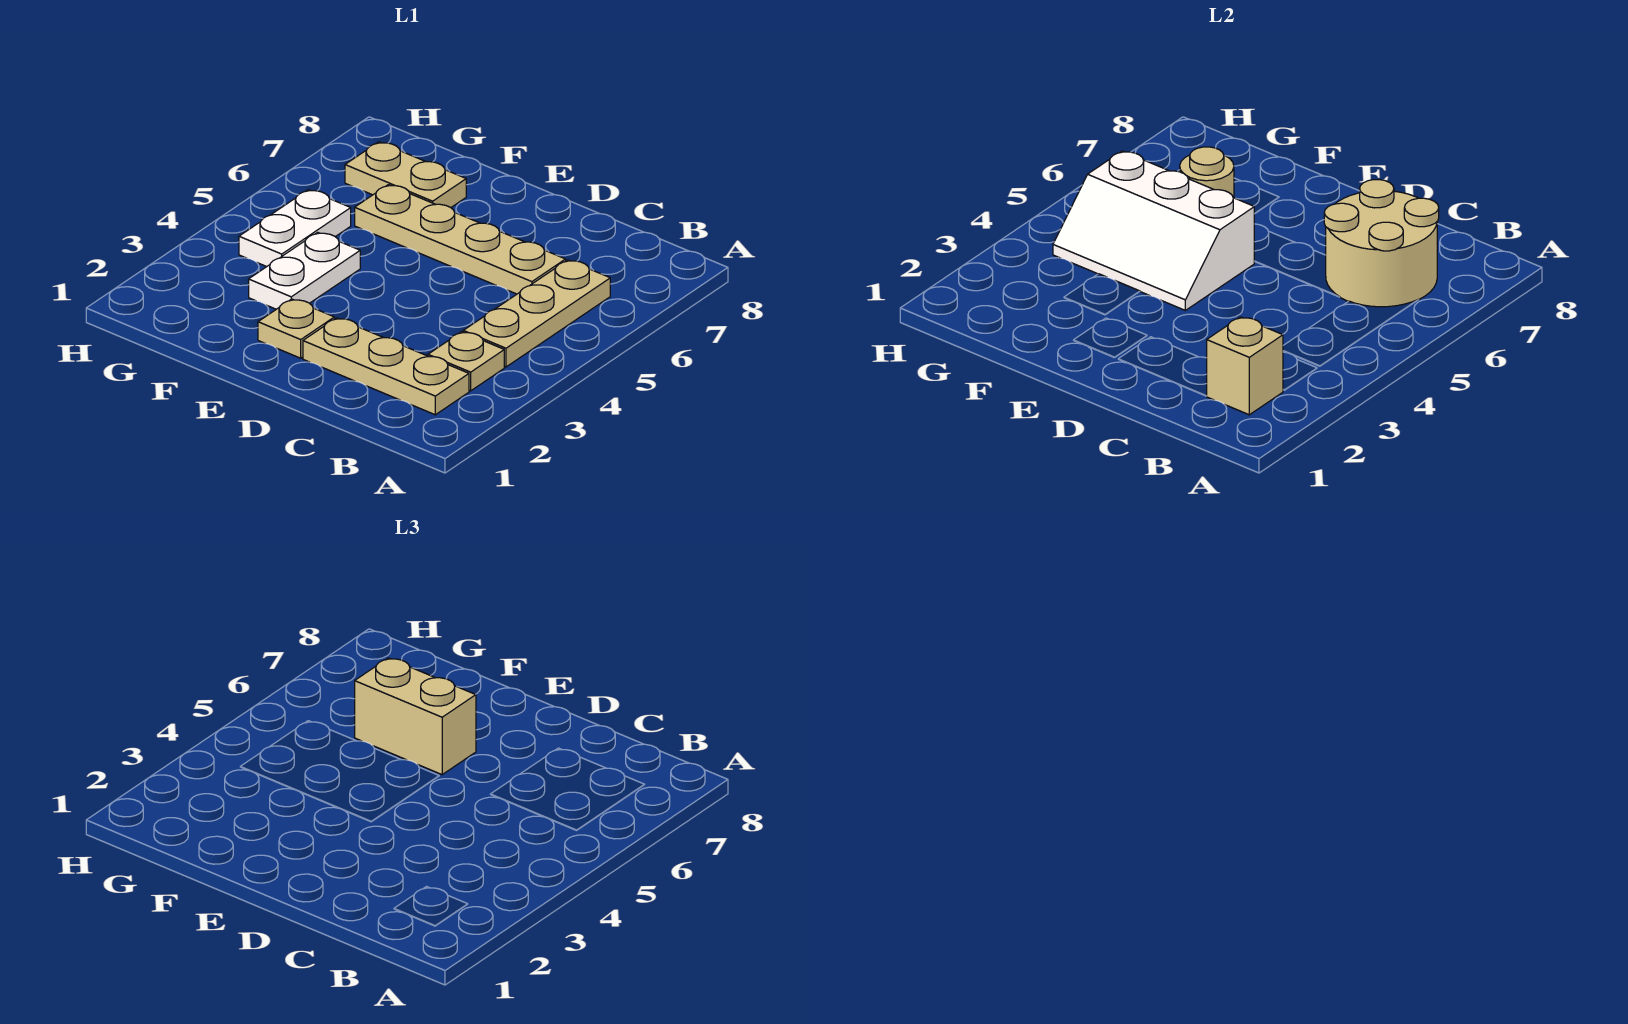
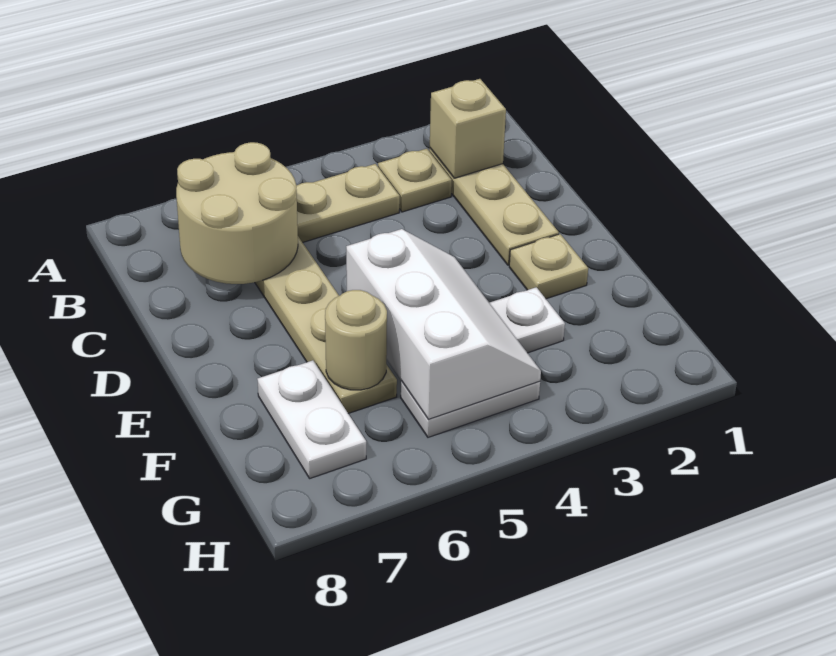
tan brick E6:F6 level 3 -> none
tan plate F7:G7 level 1 -> white plate F7:G7 level 1

